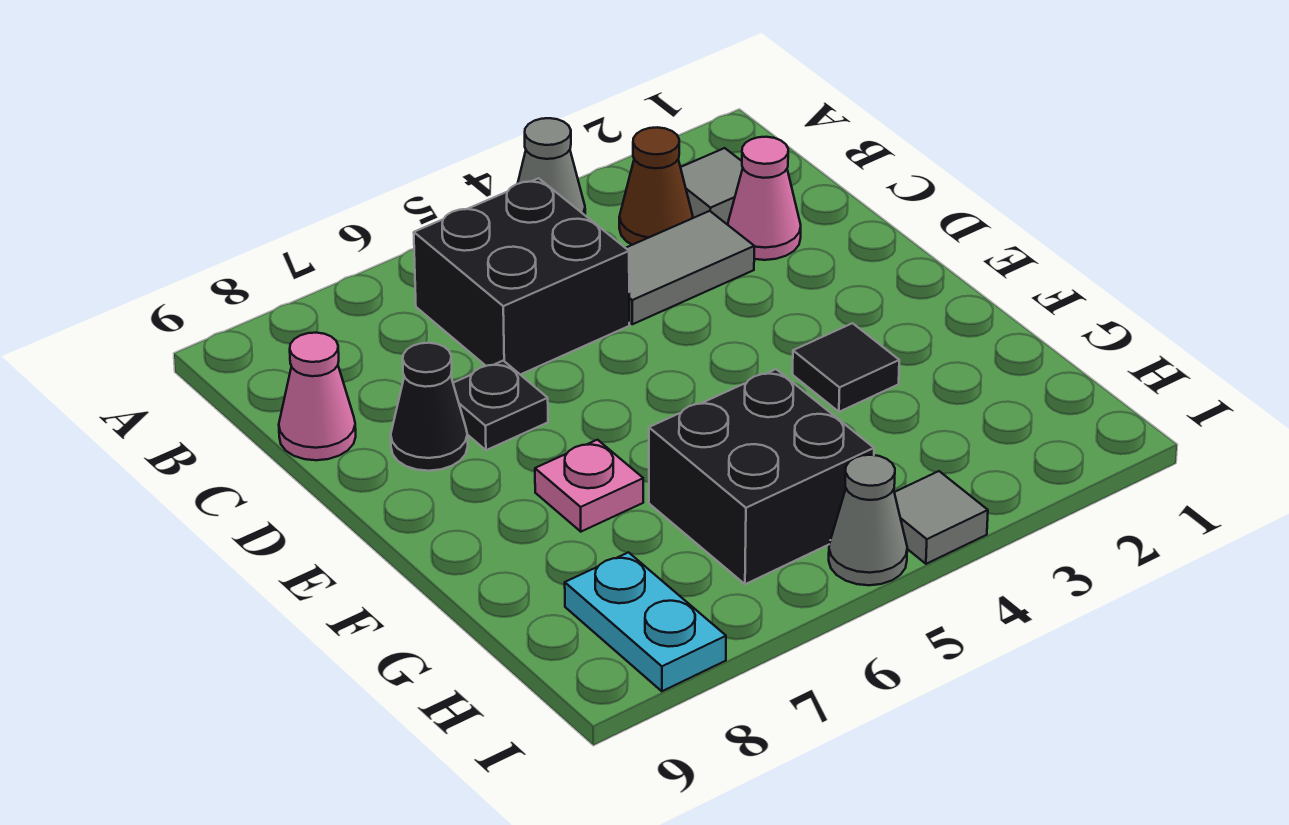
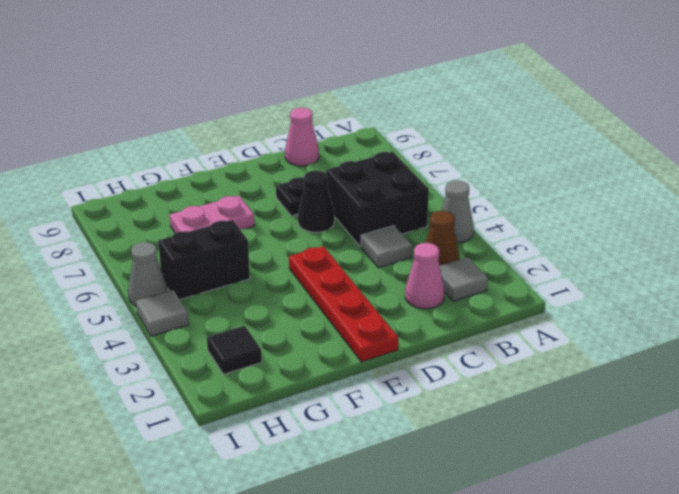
grey tile C3:C4 level 1 -> grey tile C4 level 1
black cone D8 level 1 -> black cone D6 level 1
none -> red plate E1:E4 level 1
black tile F3 level 1 -> black tile H2 level 1
pink plate F7 level 1 -> pink plate F7:G7 level 1
black brick G5:H6 level 1 -> black brick G5:H5 level 1
cyan plate H8:I8 level 1 -> none

